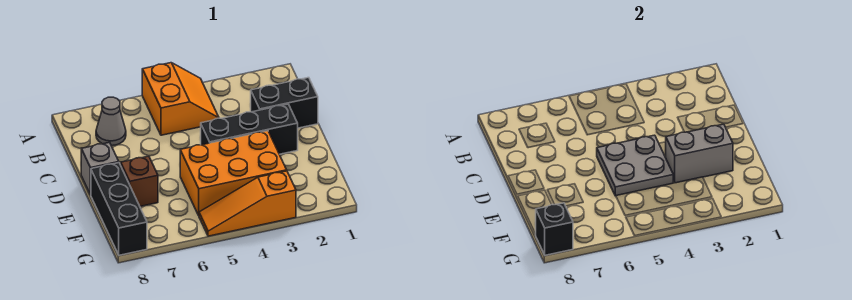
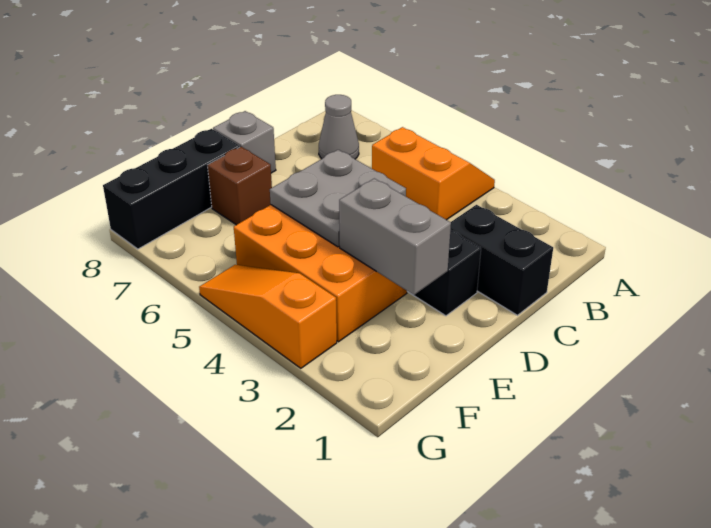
orange slope A4:B5 level 1 top 5 -> orange slope A4:B5 level 1 top B
black brick G8 level 2 -> none

